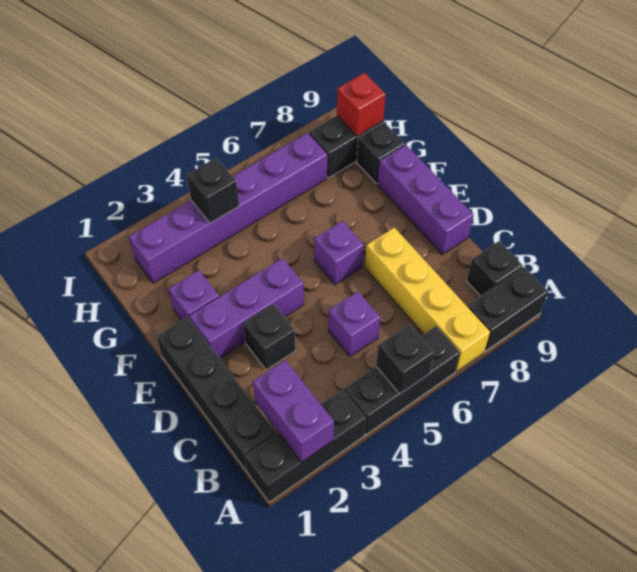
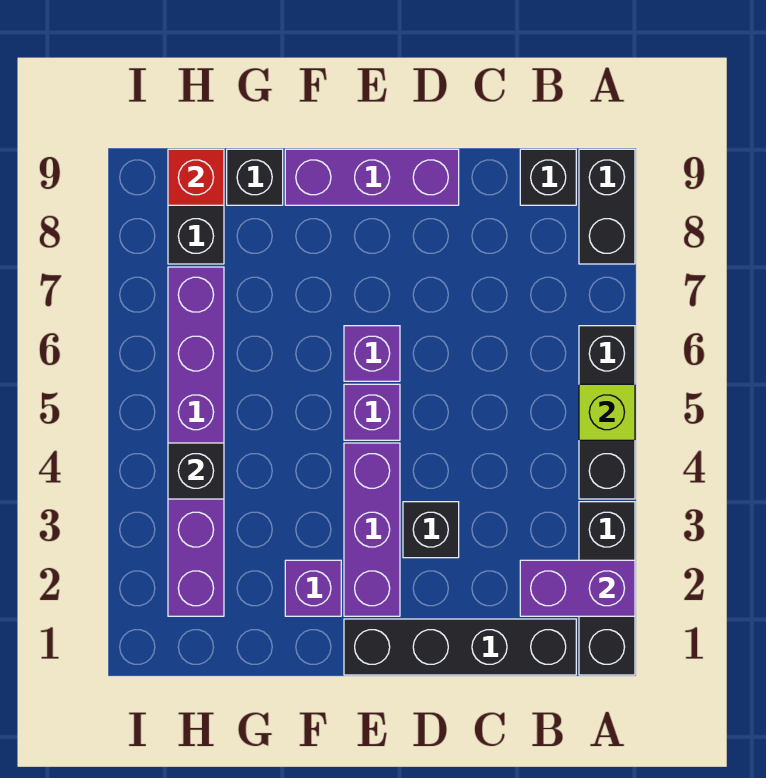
black brick A5 level 2 -> lime brick A5 level 2
yellow brick A7:D7 level 1 -> none
purple brick C5 level 1 -> purple brick E5 level 1

